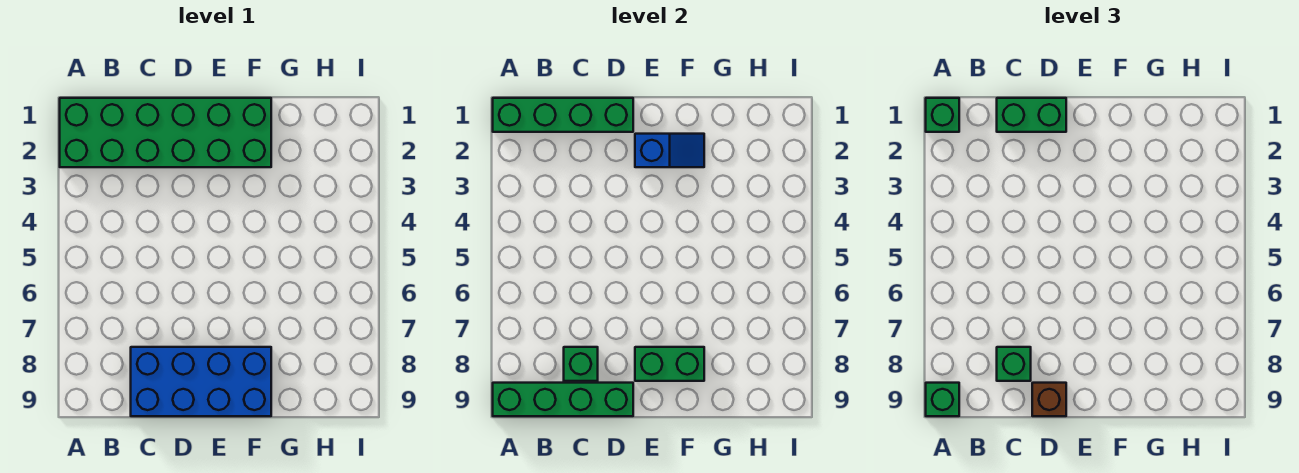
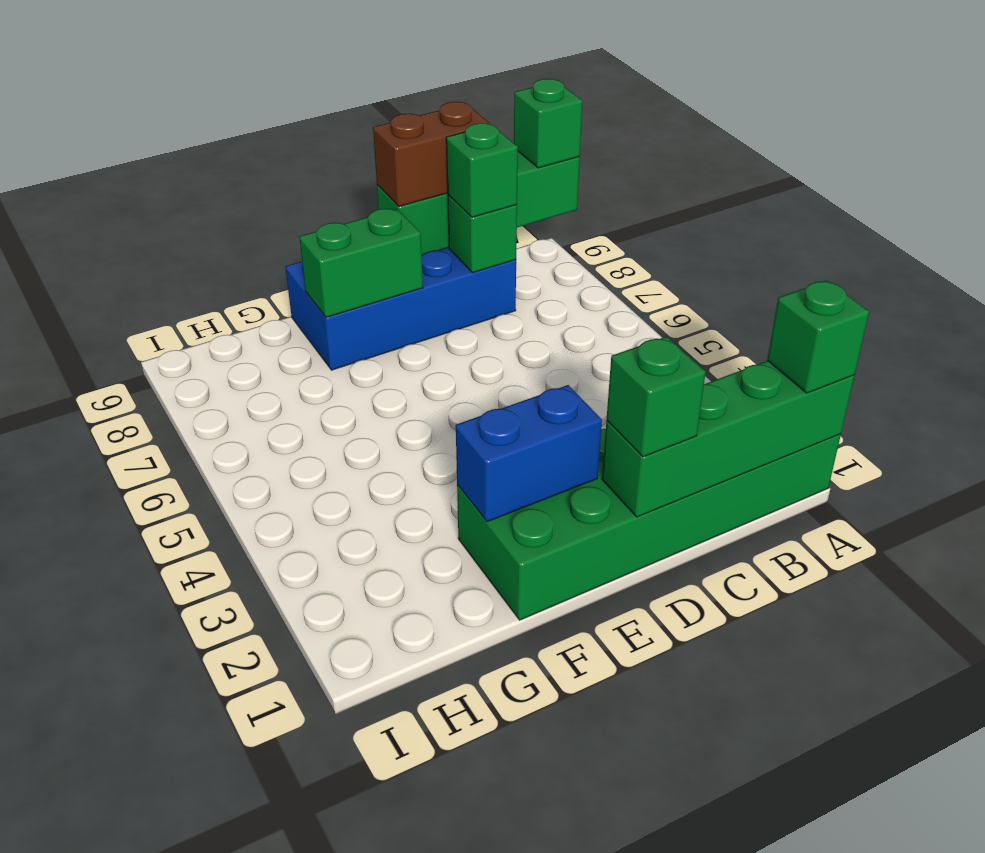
green brick C1:D1 level 3 -> green brick D1 level 3
brown brick D9 level 3 -> brown brick C9:D9 level 3
blue slope E2:F2 level 2 top E -> blue brick E2:F2 level 2

